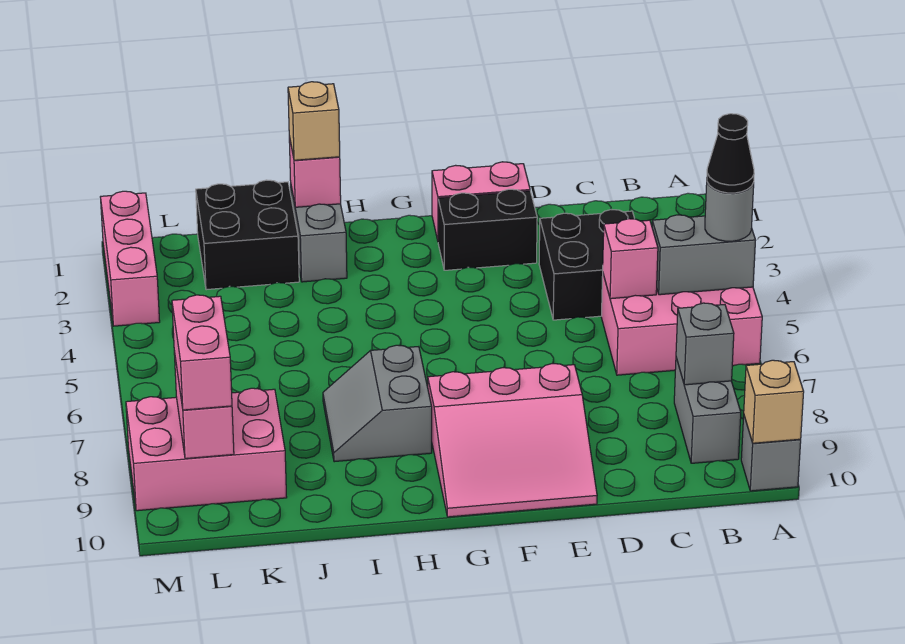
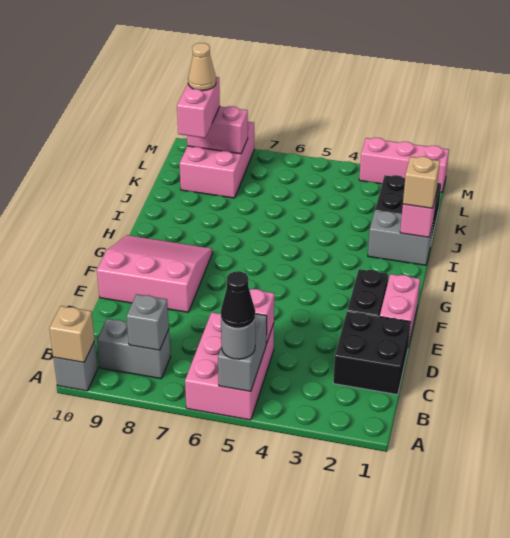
black brick C3:D4 level 1 -> black brick C1:D2 level 1
pink slope E8:G10 level 1 top 8 -> pink slope E8:G10 level 1 top E
grey slope H7:I8 level 1 top H -> none
pink brick L8:L9 level 3 -> pink brick K9:L9 level 3
none -> tan cone L9 level 4

